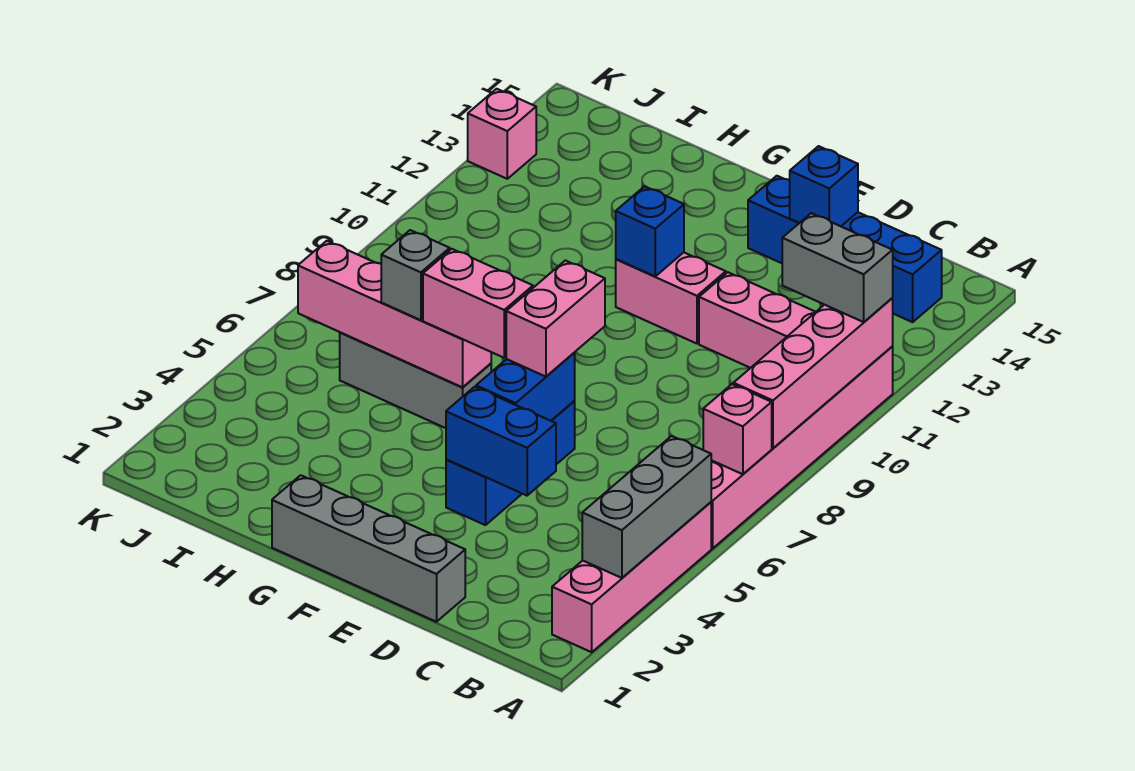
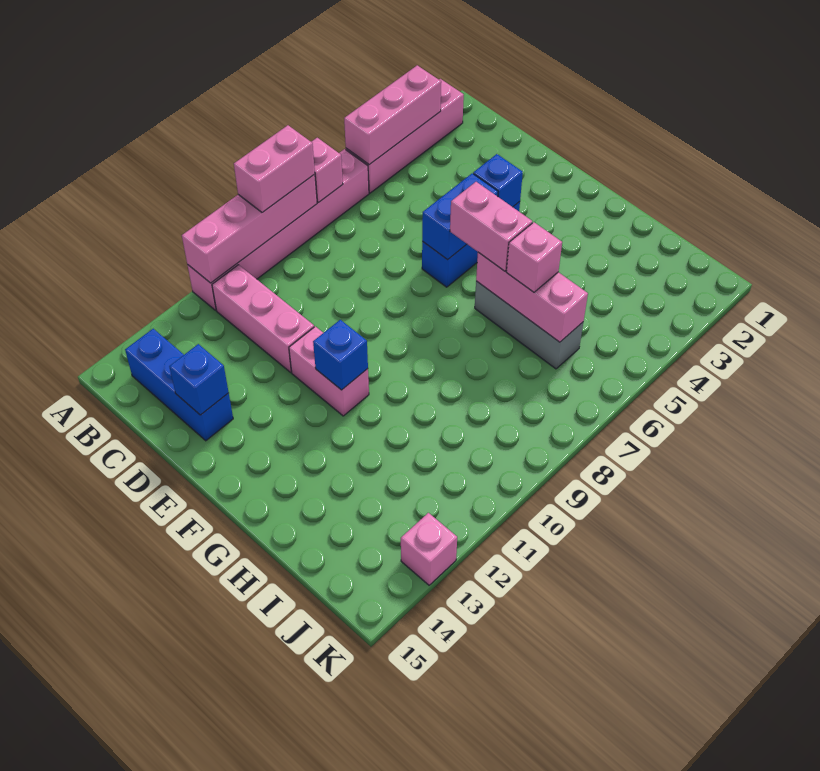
grey brick A3:A5 level 2 -> pink brick A3:A5 level 2
grey brick A11:B11 level 3 -> none
blue brick B14:E14 level 1 -> blue brick B14:D14 level 1
grey brick D1:G1 level 1 -> none
blue brick D4:E4 level 2 -> blue brick E4 level 2
pink brick E6:E7 level 3 -> pink brick A8:A9 level 3
pink brick G6:J6 level 2 -> pink brick G6:I6 level 2
grey brick H6 level 3 -> pink brick H6 level 3

